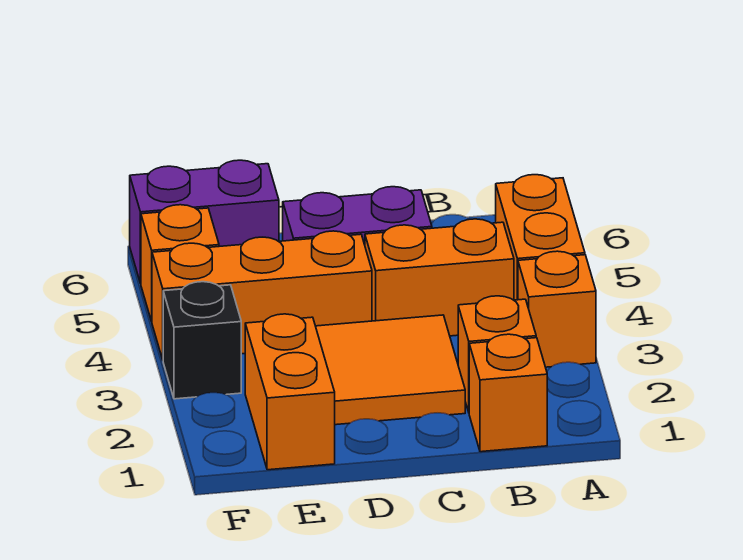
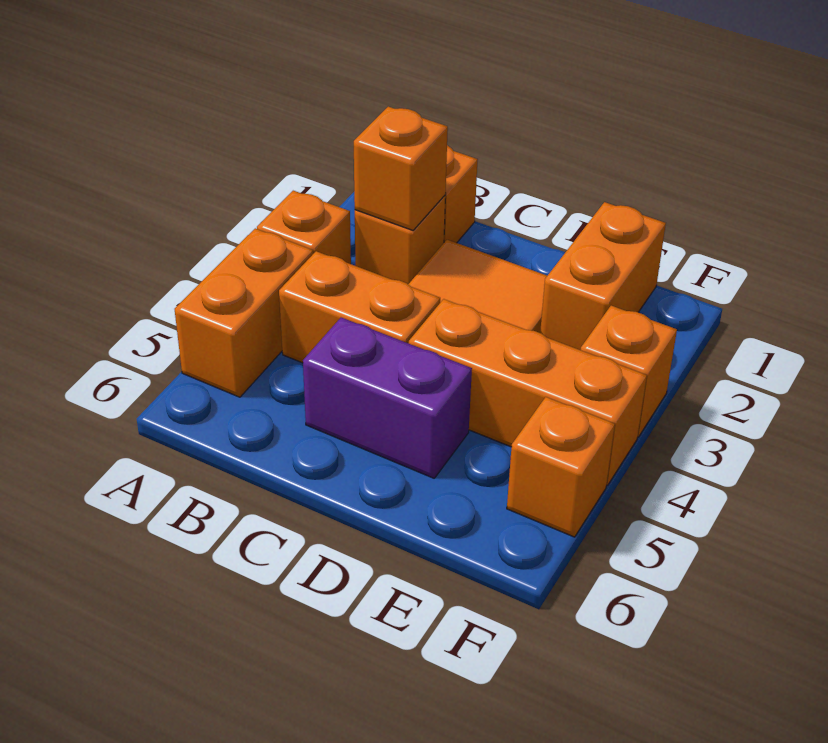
none -> orange brick B2 level 2
purple brick E6:F6 level 1 -> none
black brick F3 level 1 -> orange brick F3 level 1

